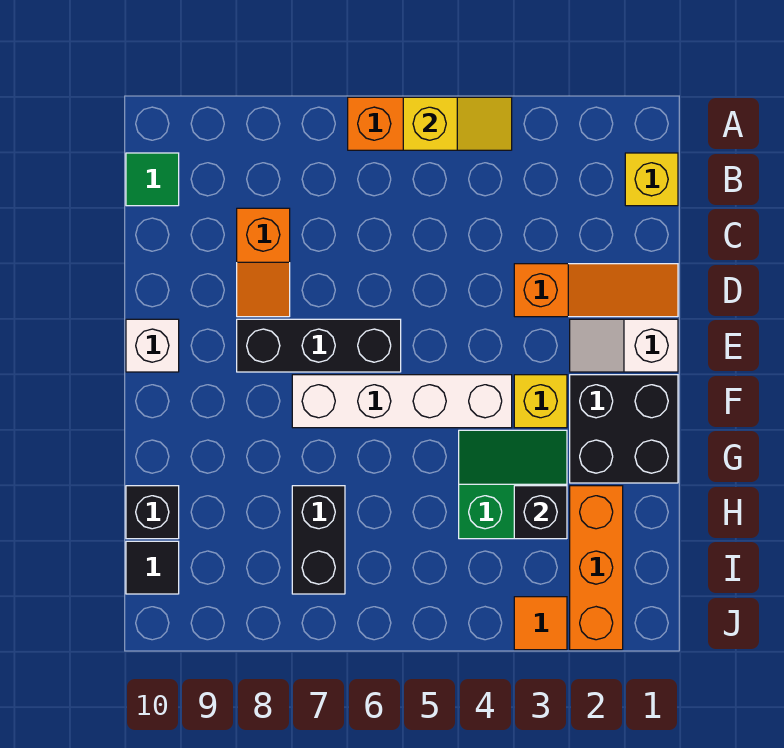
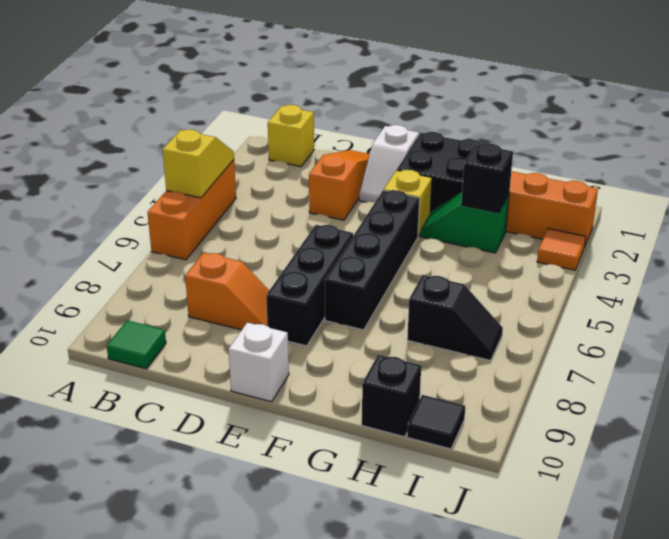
white brick F4:F7 level 1 -> black brick F4:F7 level 1
green slope G3:H4 level 1 top H -> green slope G3:H3 level 1 top H
black brick H7:I7 level 1 -> black slope H7:I7 level 1 top H

